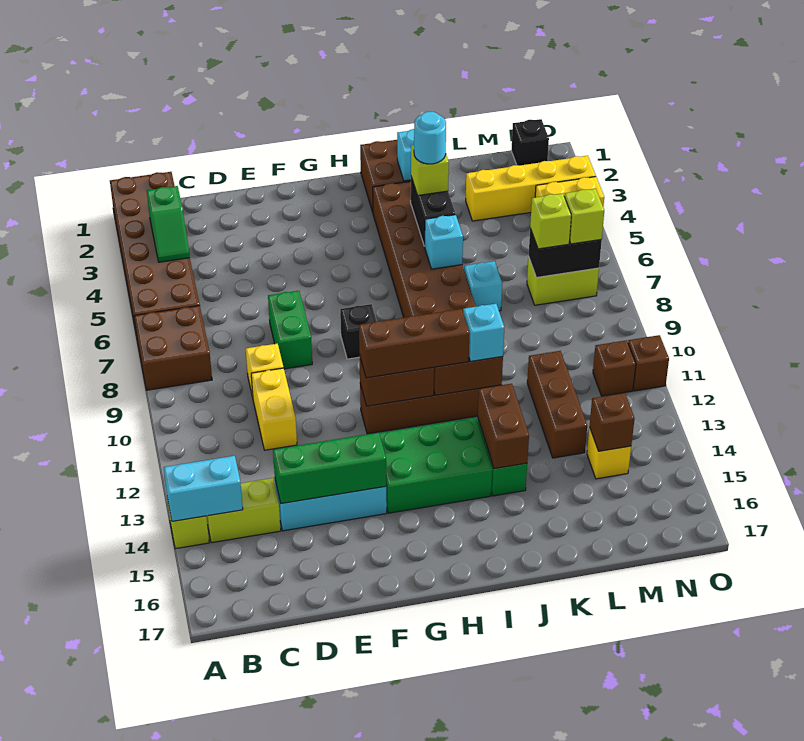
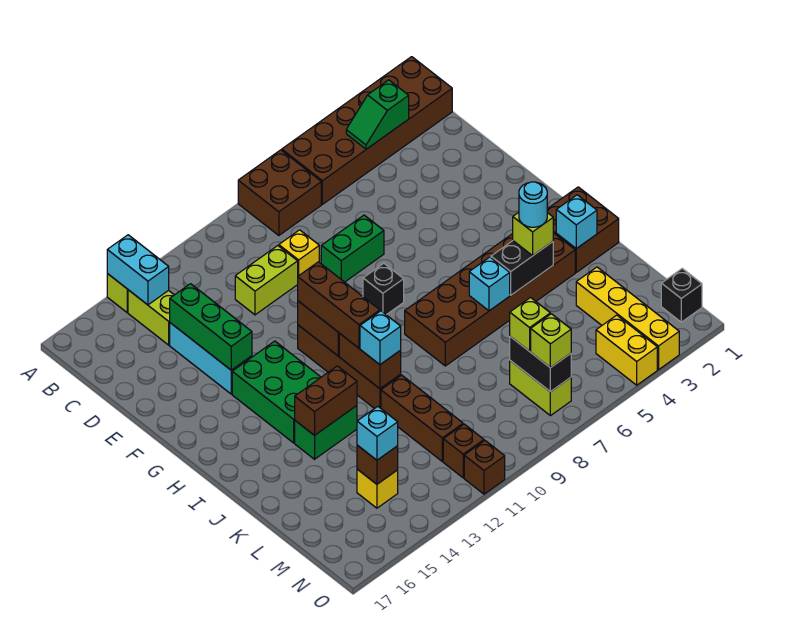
yellow brick D10:D11 level 1 -> lime brick D10:D11 level 1
cyan brick K7 level 1 -> cyan brick M14 level 3
brown brick L11:L13 level 1 -> brown brick K11:M11 level 1

